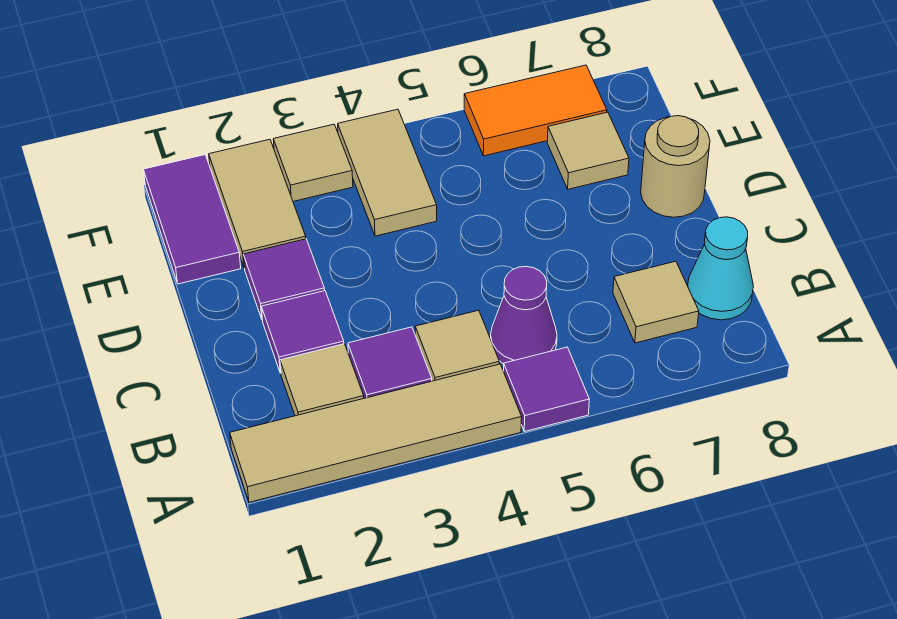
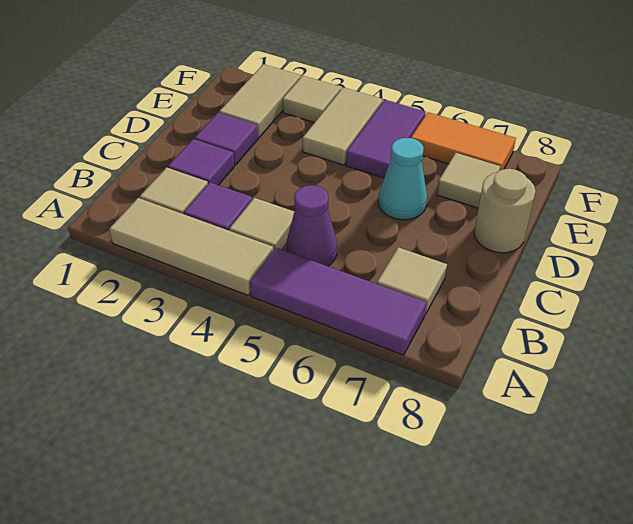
tan tile A1:A4 level 1 -> tan tile A2:A4 level 1
purple tile A5 level 1 -> purple tile A5:A7 level 1
cyan cone B8 level 1 -> cyan cone D6 level 1
purple tile E1:F1 level 1 -> purple tile E5:F5 level 1

